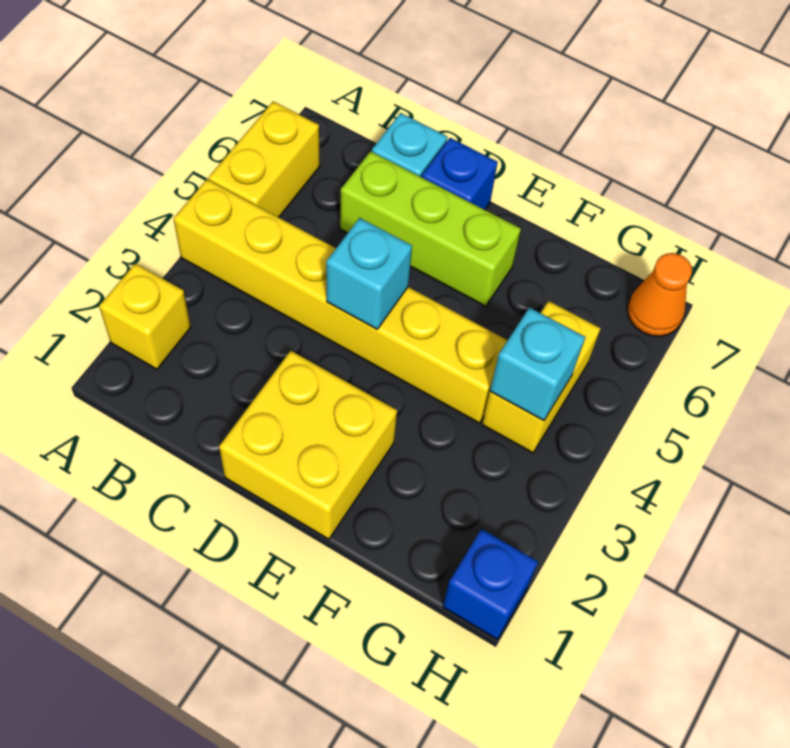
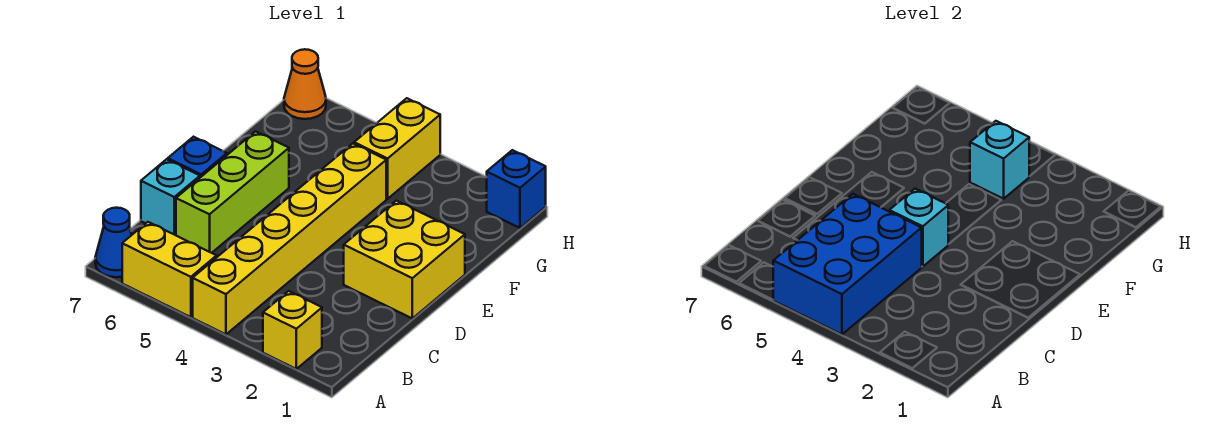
none -> blue brick A4:C5 level 2
none -> blue cone A7 level 1
yellow brick G4:G5 level 1 -> yellow brick G4:H4 level 1

